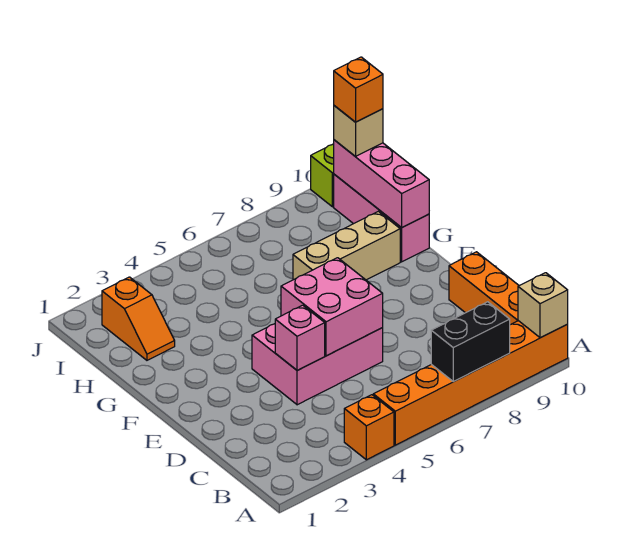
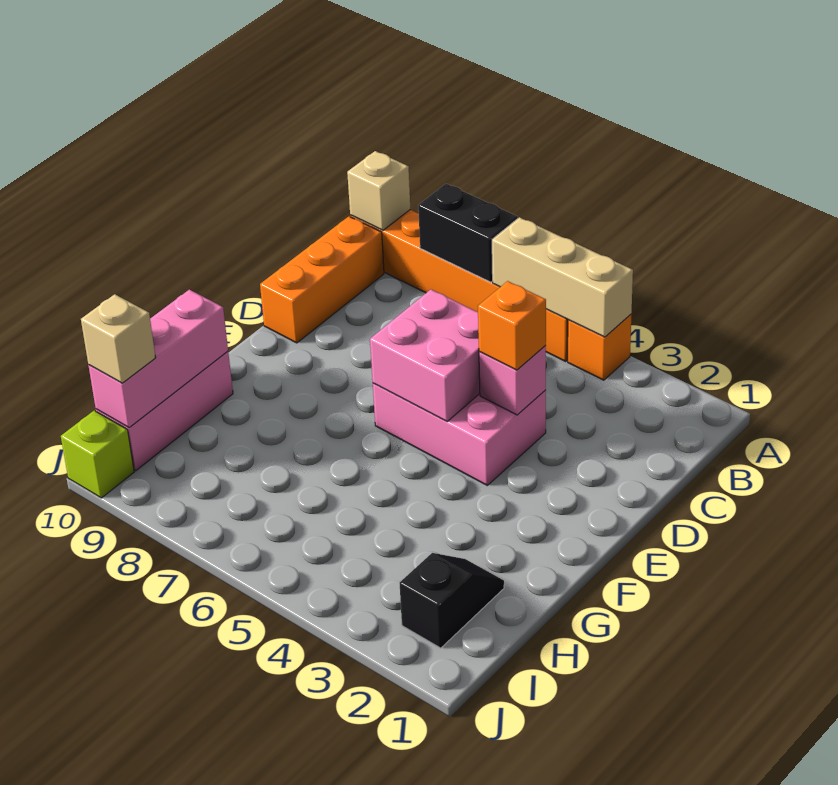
tan brick G7:G9 level 1 -> tan brick A4:A6 level 2
orange slope H2:I2 level 1 top I -> black slope H2:I2 level 1 top I
orange brick I10 level 4 -> orange brick D4 level 3

